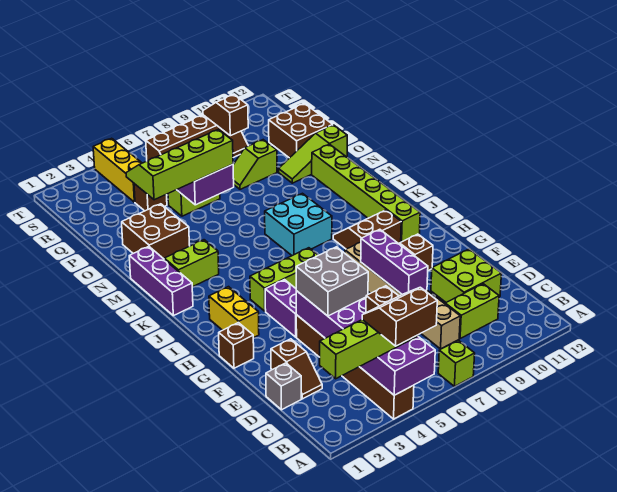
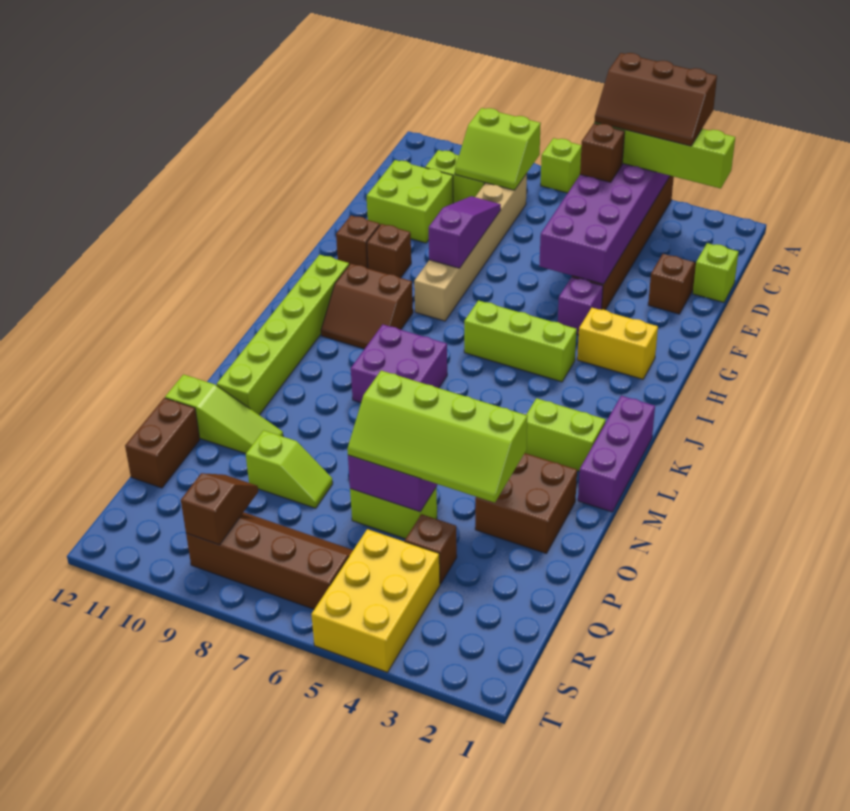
brown slope A4:B5 level 4 top A -> brown slope A3:B5 level 4 top A
none -> lime slope B8:C9 level 2 top B
grey brick D1 level 1 -> lime brick D1 level 1
grey brick E4:F5 level 3 -> none
purple brick E8:G8 level 2 -> purple slope E8:G8 level 2 top G
brown brick G1 level 1 -> brown brick G11 level 1
purple brick G4:H4 level 1 -> purple brick G4 level 1
yellow brick H2:I2 level 1 -> yellow brick H2:H3 level 1
cyan brick K7:L8 level 1 -> purple brick K7:L8 level 1
brown brick P11:Q12 level 1 -> brown brick P12:Q12 level 1
yellow brick R4:T4 level 1 -> yellow brick R4:T5 level 1
brown slope R9:S9 level 2 top R -> brown slope R9:S9 level 2 top S

